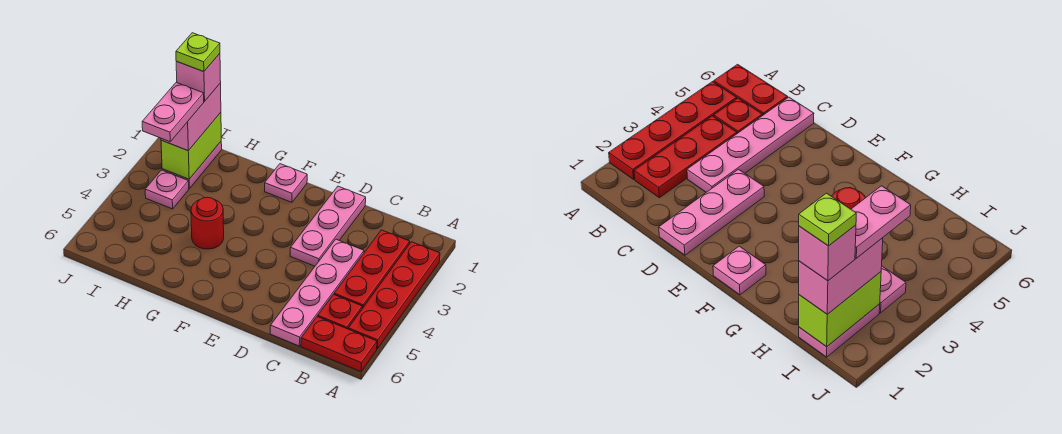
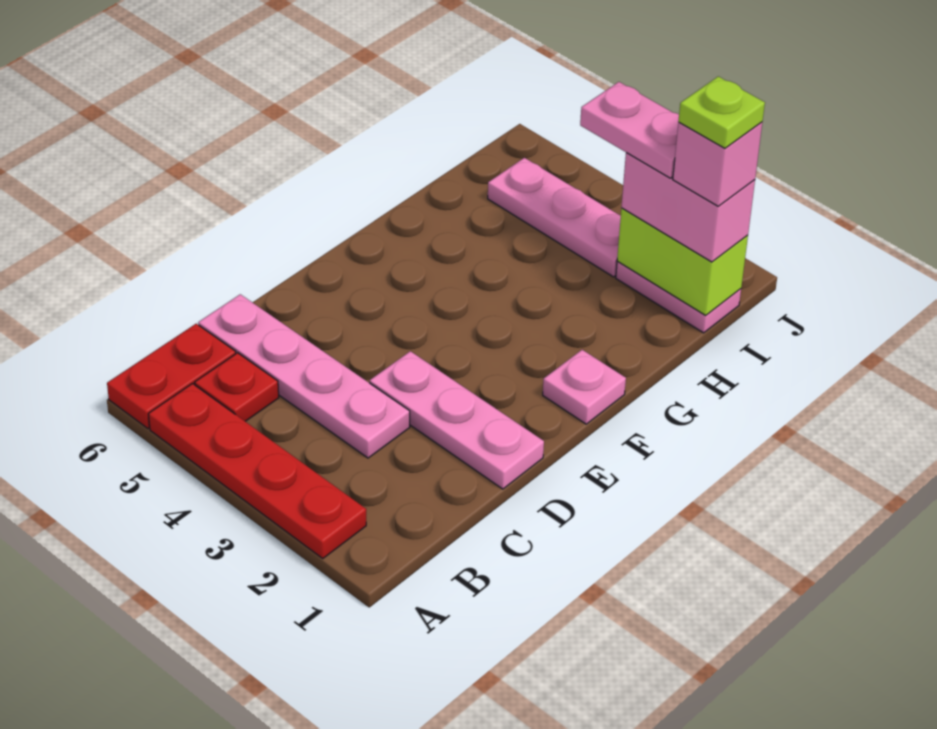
red plate B2:B4 level 1 -> none
red round brick G4 level 1 -> none
pink plate I3 level 1 -> pink plate I3:I5 level 1

